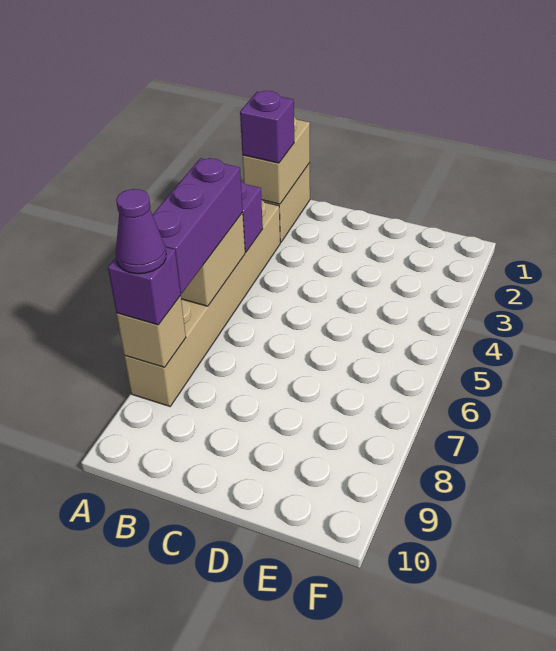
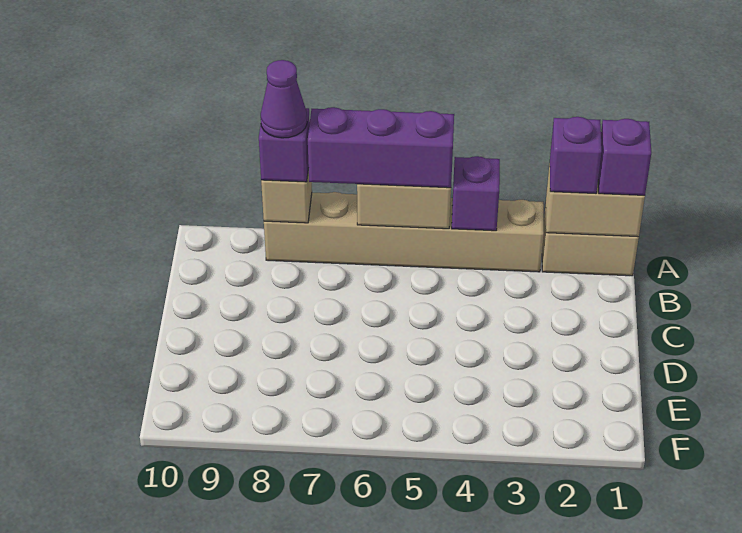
none -> purple brick A1 level 3

